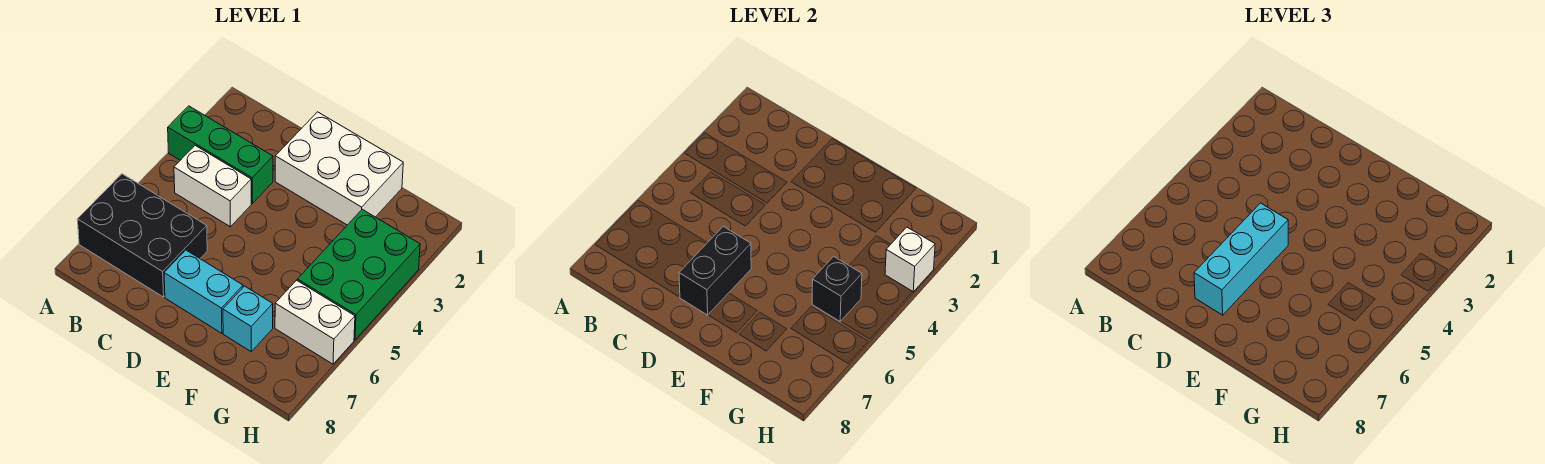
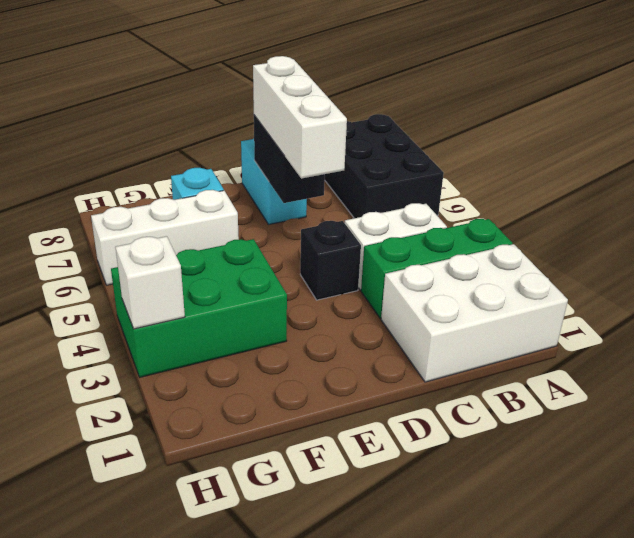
black brick A6:C7 level 1 -> black brick A6:B8 level 1
white brick D1:F2 level 1 -> white brick A1:C2 level 1
cyan brick D5:D7 level 3 -> white brick D5:D7 level 3
cyan brick D7:E7 level 1 -> cyan brick D7:D8 level 1
green brick G3:H5 level 1 -> green brick F3:H4 level 1
black brick G5 level 2 -> black brick D4 level 1
white brick G6:H6 level 1 -> white brick F6:H6 level 1

